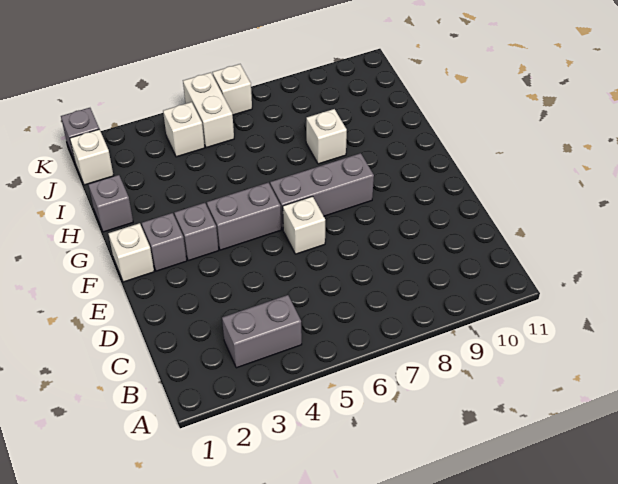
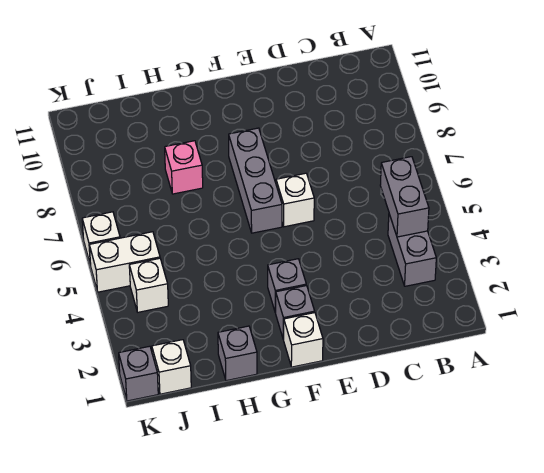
grey brick F4:F5 level 1 -> grey brick B4:B5 level 2
white brick H8 level 1 -> pink brick H8 level 1

